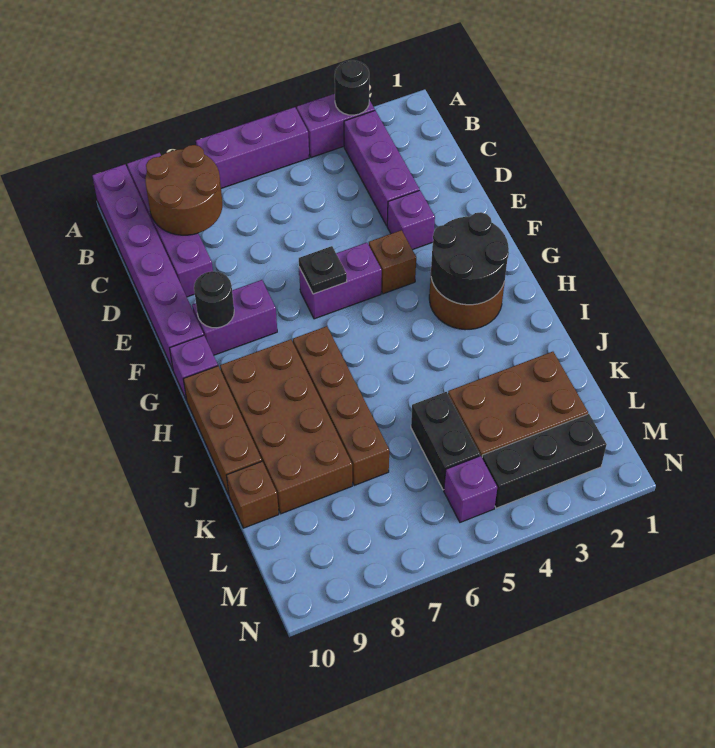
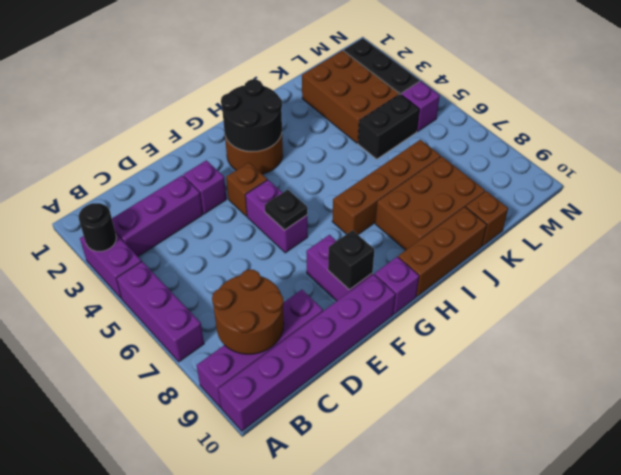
black round brick F9 level 2 -> black brick F9 level 2
brown brick H8:K9 level 1 -> brown brick I8:K9 level 1

